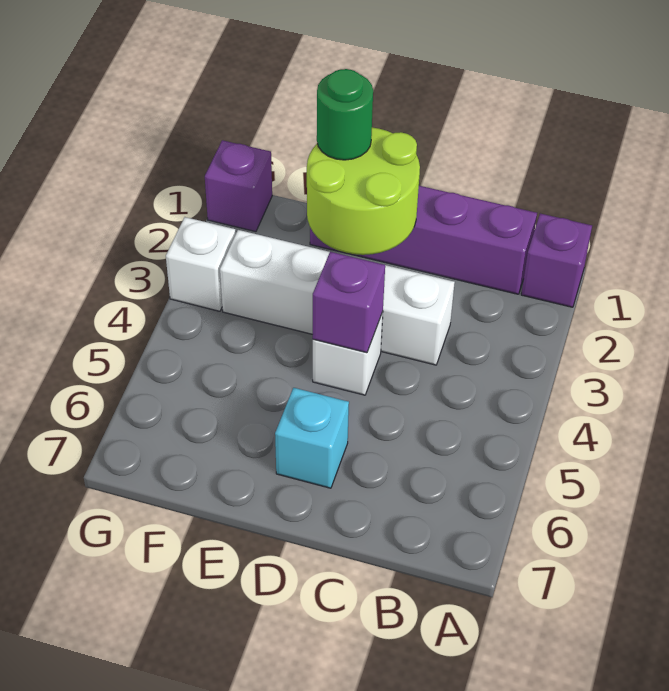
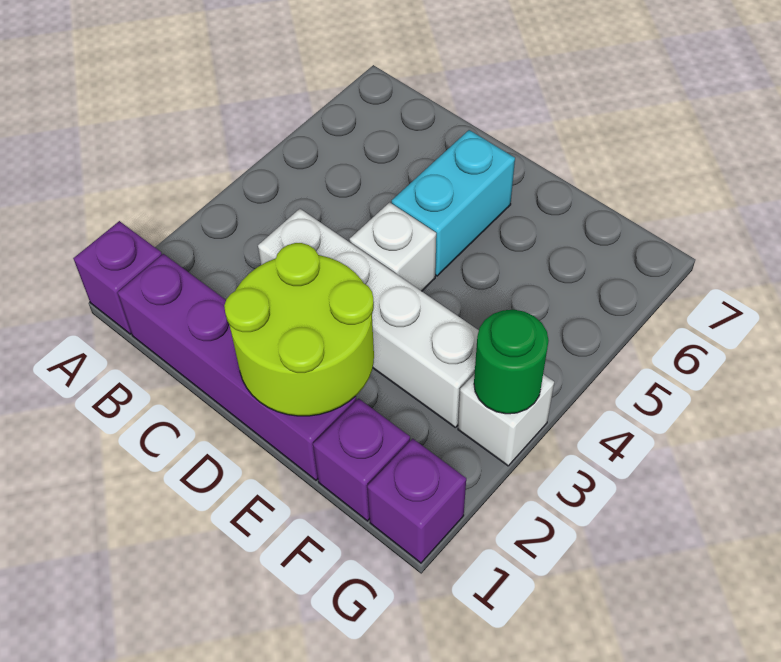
purple brick D4 level 2 -> purple brick F1 level 1
cyan brick D6 level 1 -> cyan brick D5:D6 level 1
green round brick E1 level 3 -> green round brick G3 level 2

